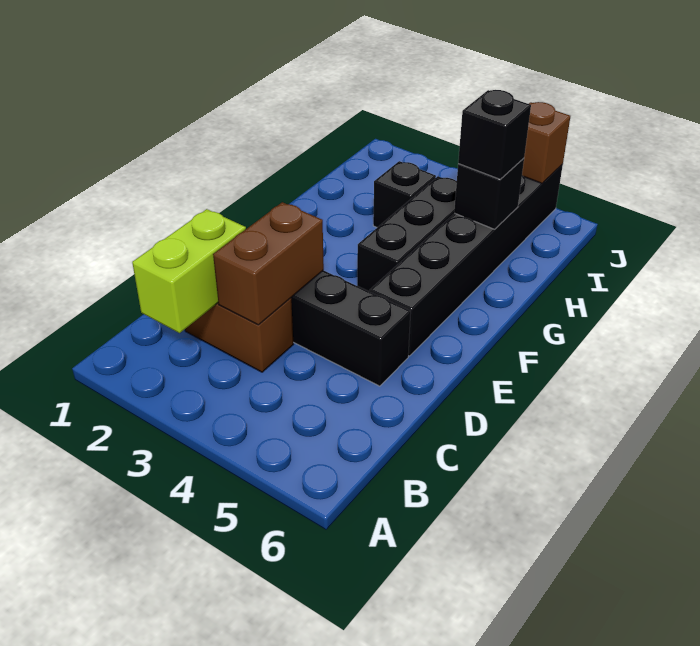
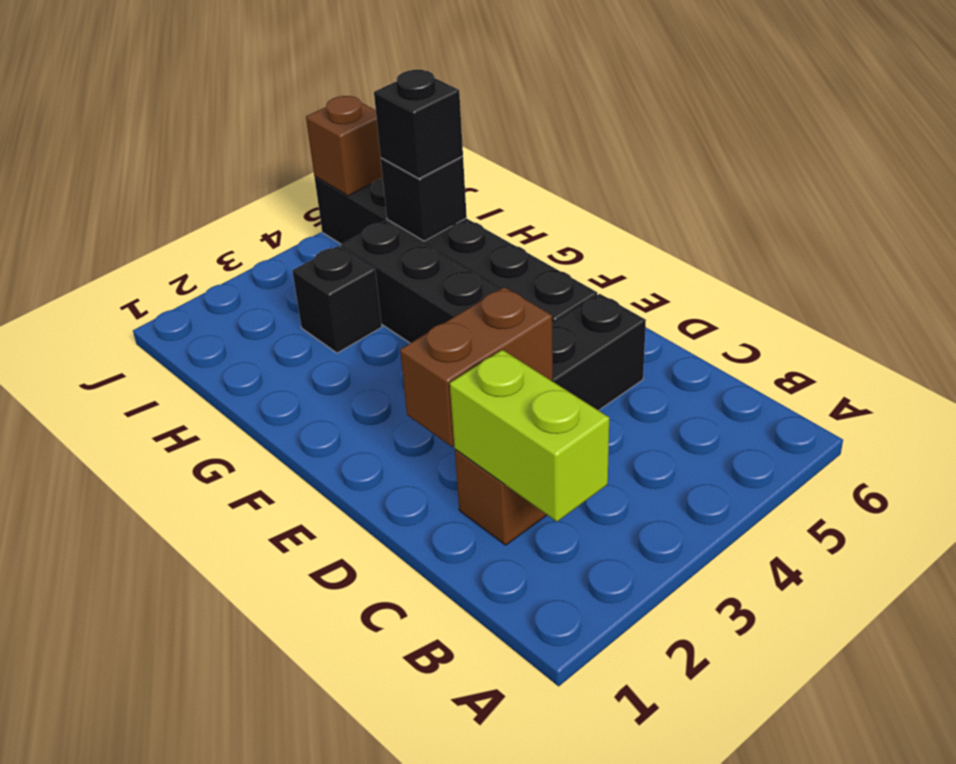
brown brick C3:D3 level 2 -> brown brick D2:D3 level 2

